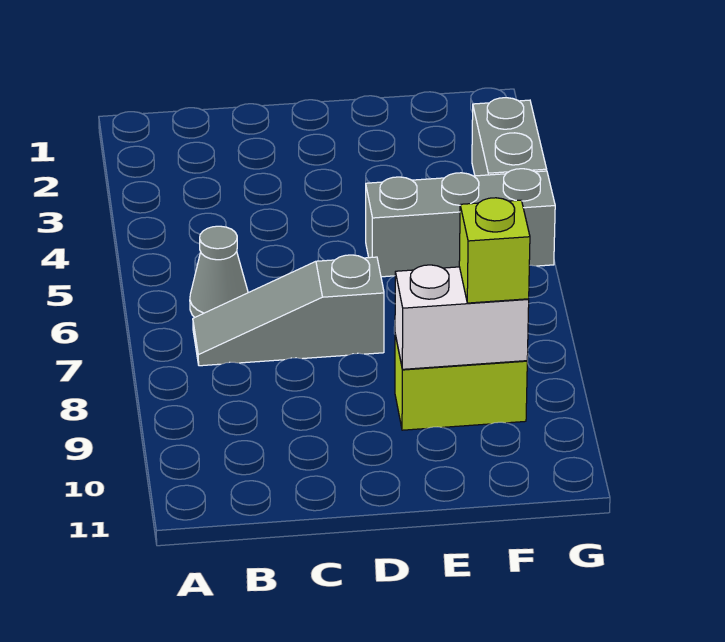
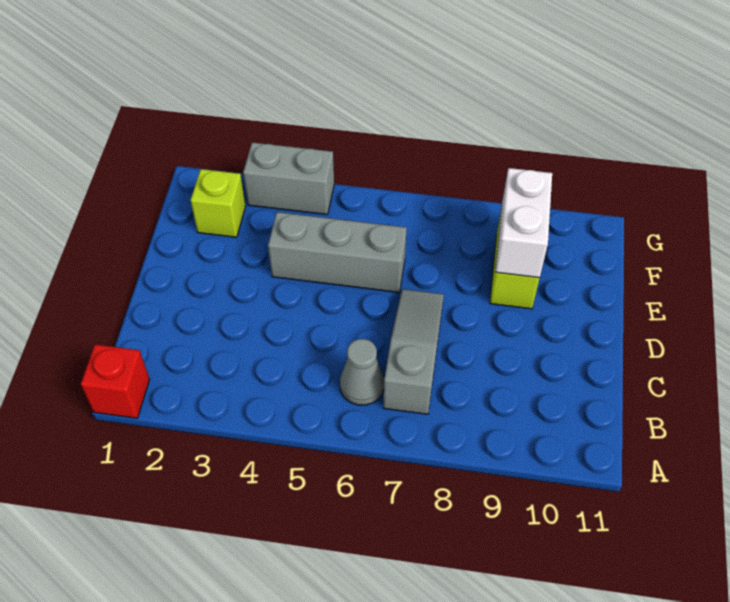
none -> red brick A1 level 1
grey slope B7:D7 level 1 top D -> grey slope B7:D7 level 1 top B
grey brick E5:G5 level 1 -> grey brick E4:E6 level 1
lime brick F9 level 3 -> lime brick F2 level 1

